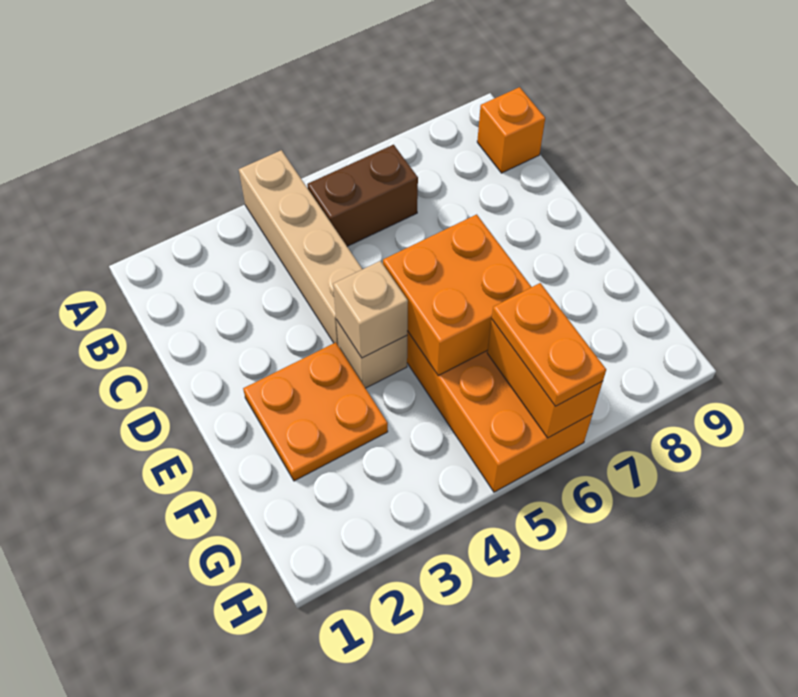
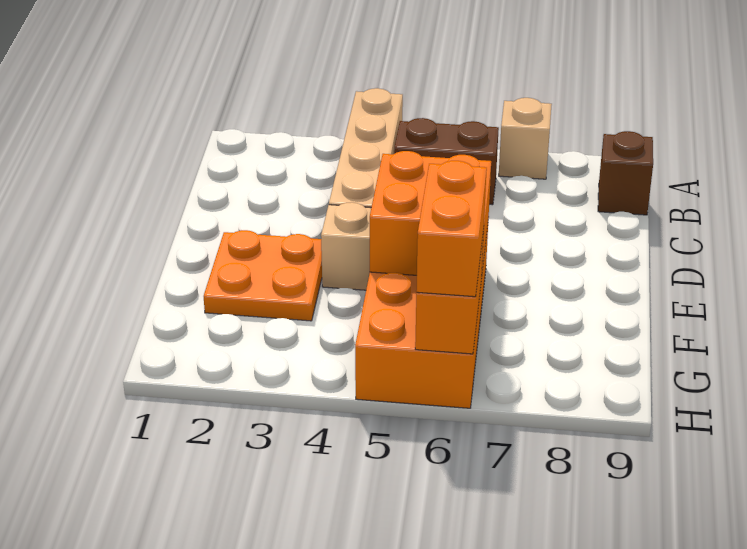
orange brick B9 level 1 -> brown brick B9 level 1
tan brick E4 level 2 -> tan brick A7 level 1
orange plate G6:H6 level 3 -> orange brick G6:H6 level 3

